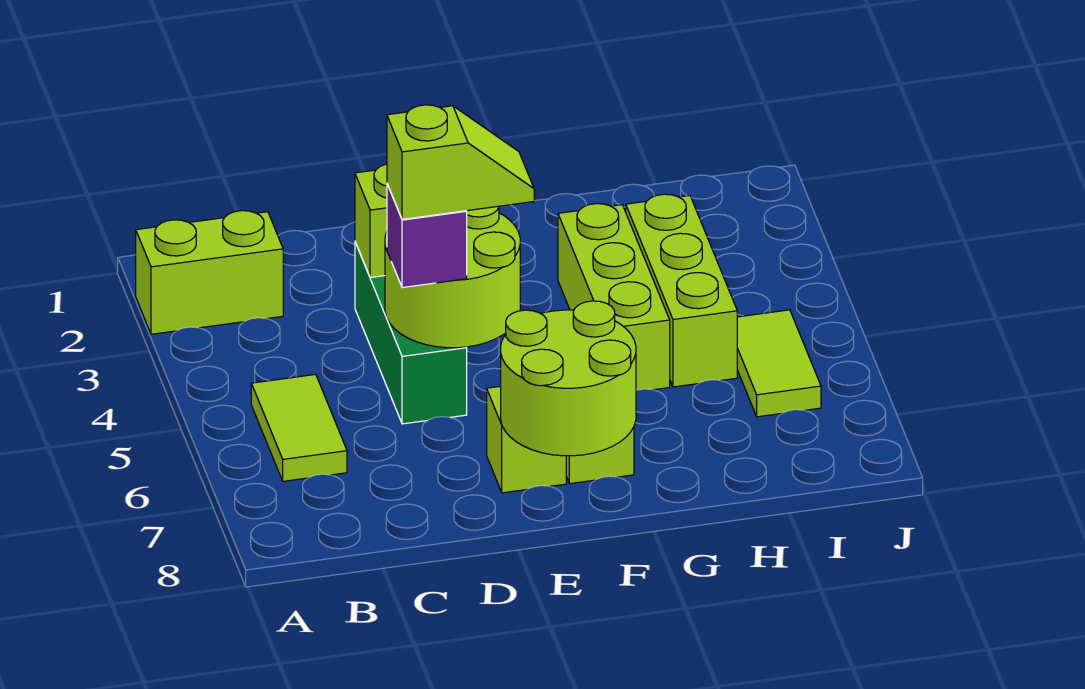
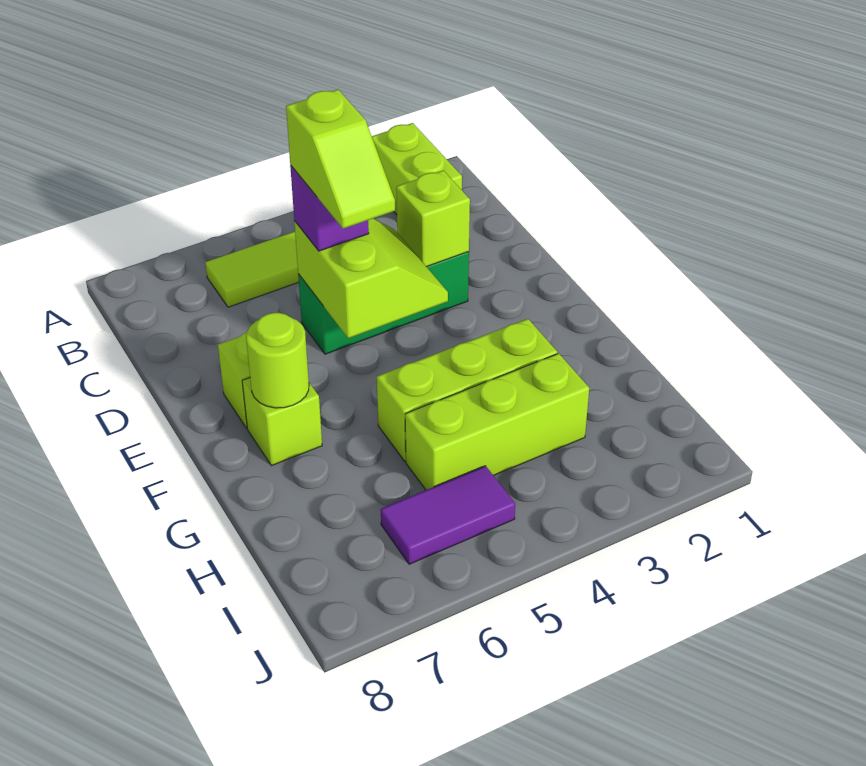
lime round brick D4:E5 level 2 -> lime slope D4:E5 level 2 top 5
lime round brick E7:F8 level 2 -> lime round brick F7 level 2
lime tile I5:I6 level 1 -> purple tile I5:I6 level 1

